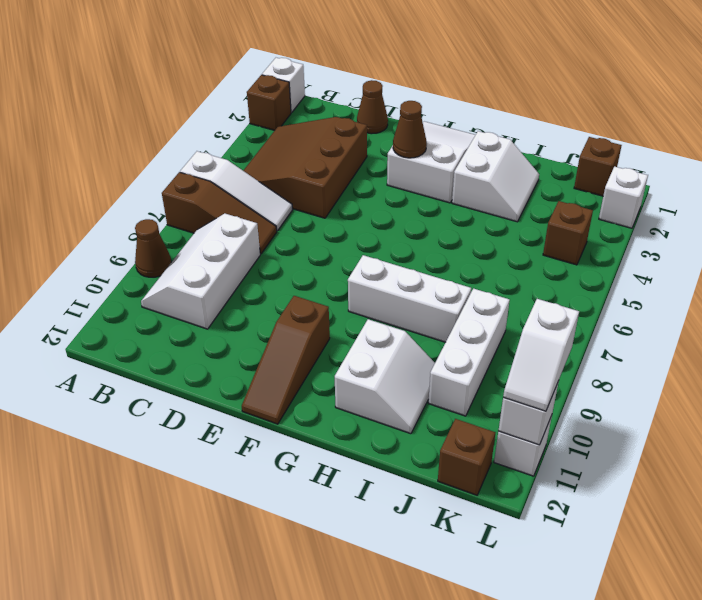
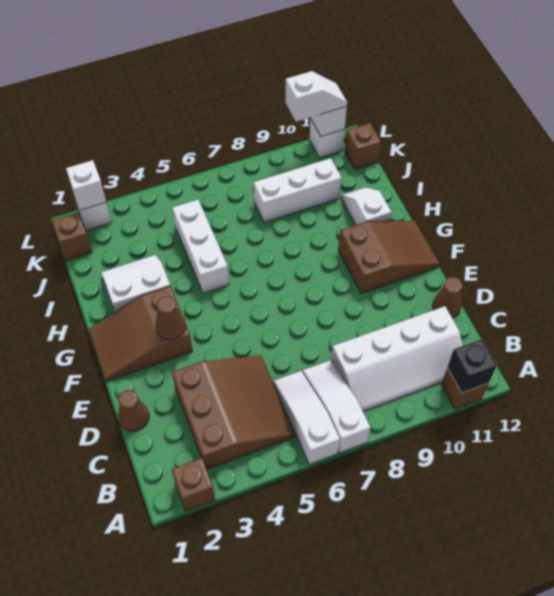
white brick A1 level 1 -> white brick L2 level 2
brown slope A7:C7 level 1 top A -> white slope A7:C7 level 1 top A
brown cone A9 level 1 -> brown cone D12 level 1
none -> black brick A11 level 2
brown slope B3:D5 level 1 top D -> brown slope B3:D5 level 1 top 3
white slope B8:C10 level 1 top C -> white slope B8:C11 level 1 top C
white slope F1:G3 level 1 top 3 -> brown slope F1:G3 level 1 top 3
brown slope F10:F12 level 1 top 10 -> brown slope F10:G12 level 1 top 10
white brick G8:I8 level 1 -> white brick H5:J5 level 1
white slope H10:I11 level 1 top H -> white slope H11:I11 level 1 top H
brown brick K4 level 1 -> brown brick A11 level 1

